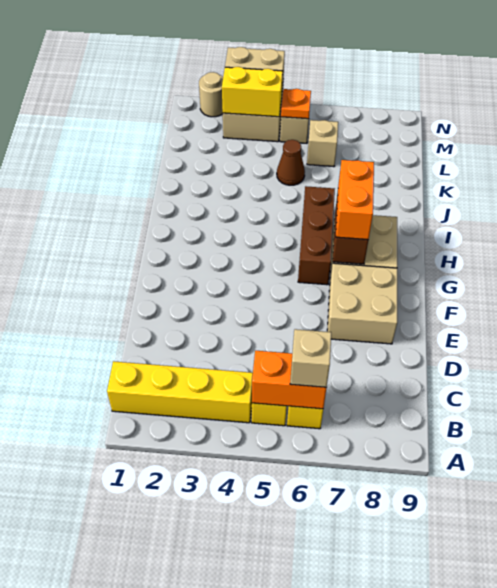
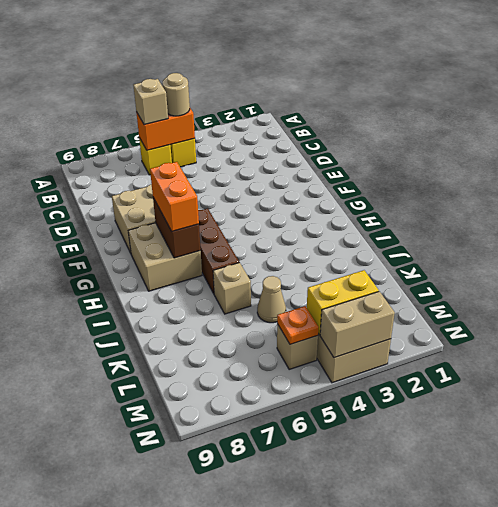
yellow brick B1:B4 level 1 -> none
brown cone K5 level 1 -> tan cone K5 level 1
tan brick L6 level 1 -> tan brick J6 level 1
tan round brick N2 level 1 -> tan round brick B5 level 3

